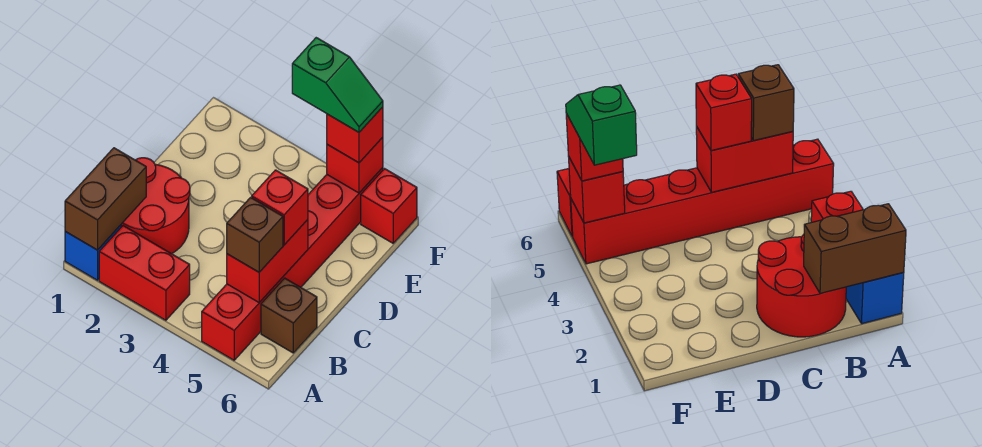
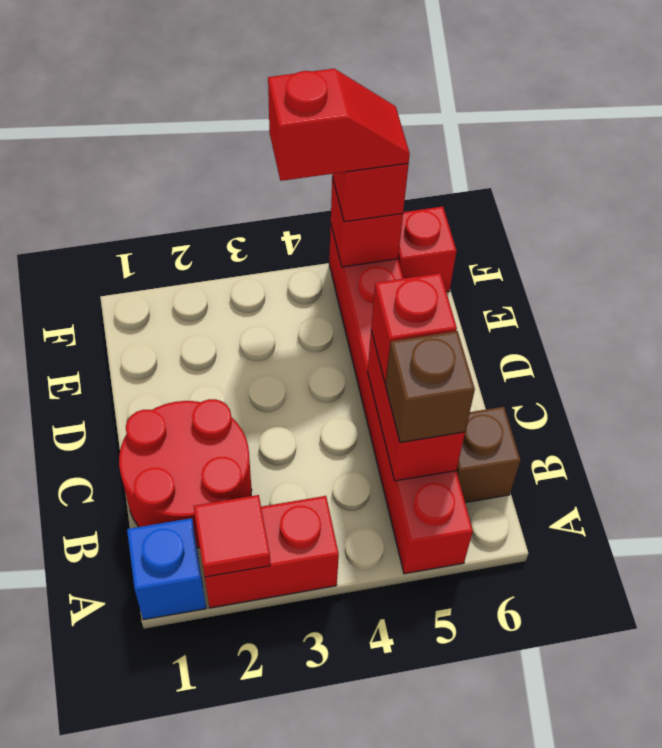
brown brick A1:B1 level 2 -> none
none -> red tile A2 level 2
green slope F4:F5 level 4 top 4 -> red slope F4:F5 level 4 top 4

